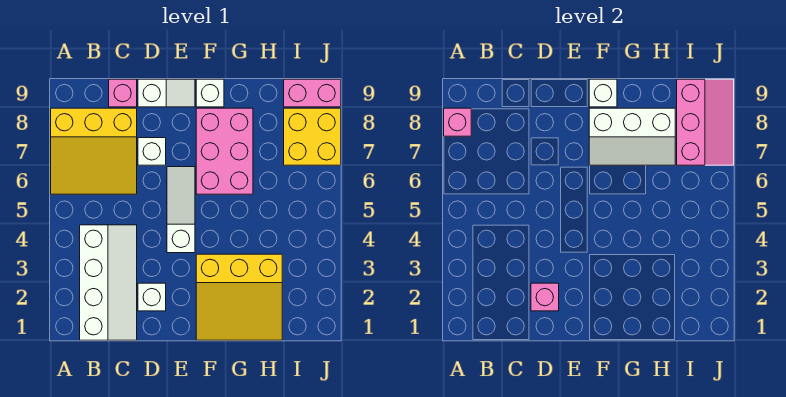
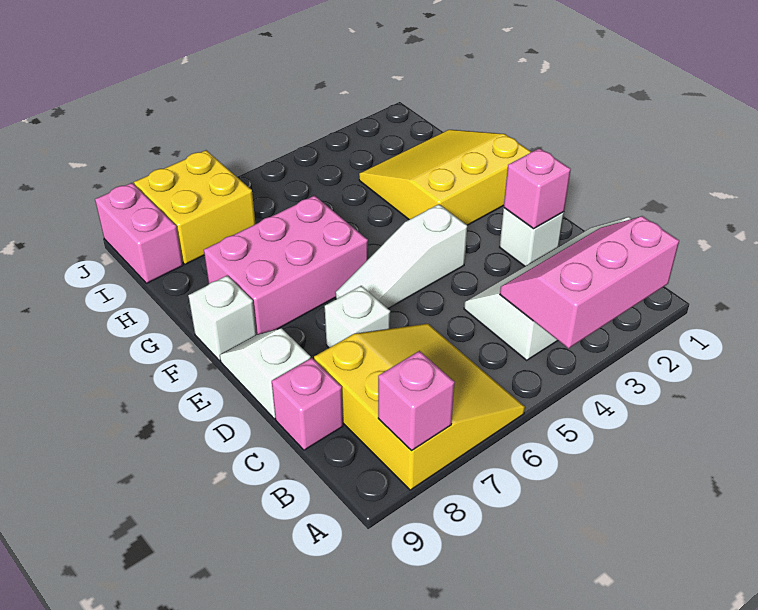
yellow slope F1:H3 level 1 top 3 -> yellow slope F1:H3 level 1 top F
white slope F7:H8 level 2 top 8 -> none
white brick F9 level 2 -> none
pink slope I7:J9 level 2 top I -> pink slope A2:B4 level 2 top A

